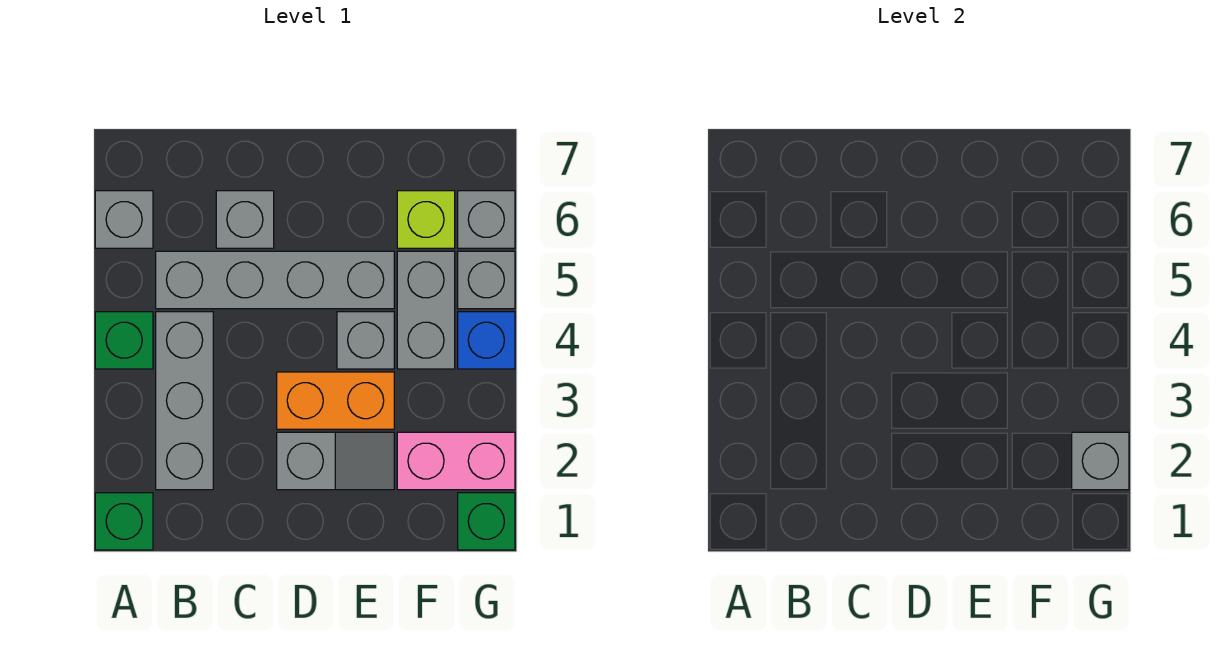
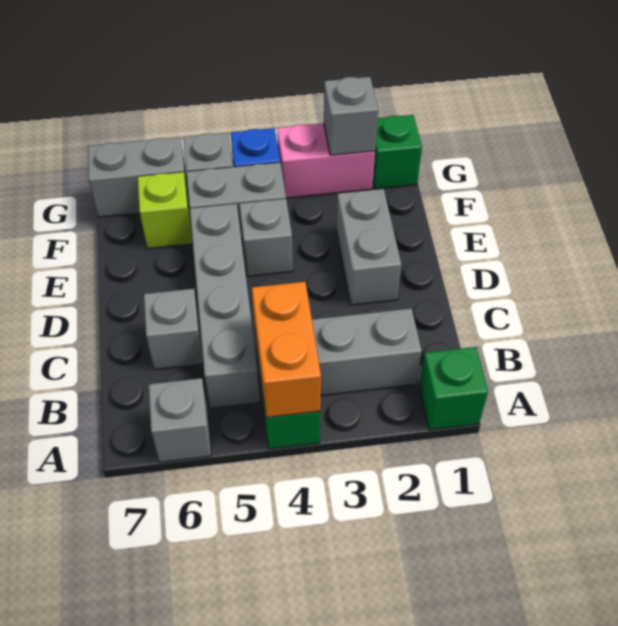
grey slope D2:E2 level 1 top D -> grey brick D2:E2 level 1
orange brick D3:E3 level 1 -> orange brick A4:B4 level 2
pink brick F2:G2 level 1 -> pink brick G2:G3 level 1
grey brick G6 level 1 -> grey brick G6:G7 level 1

